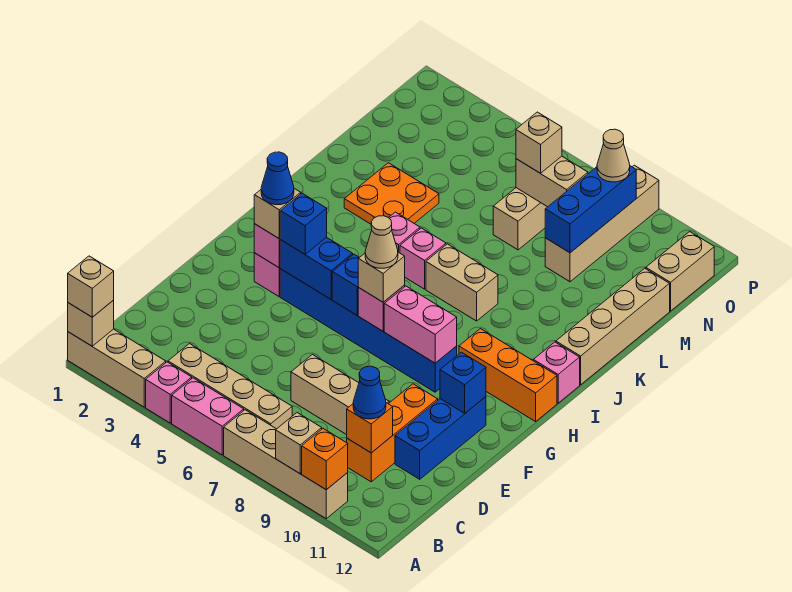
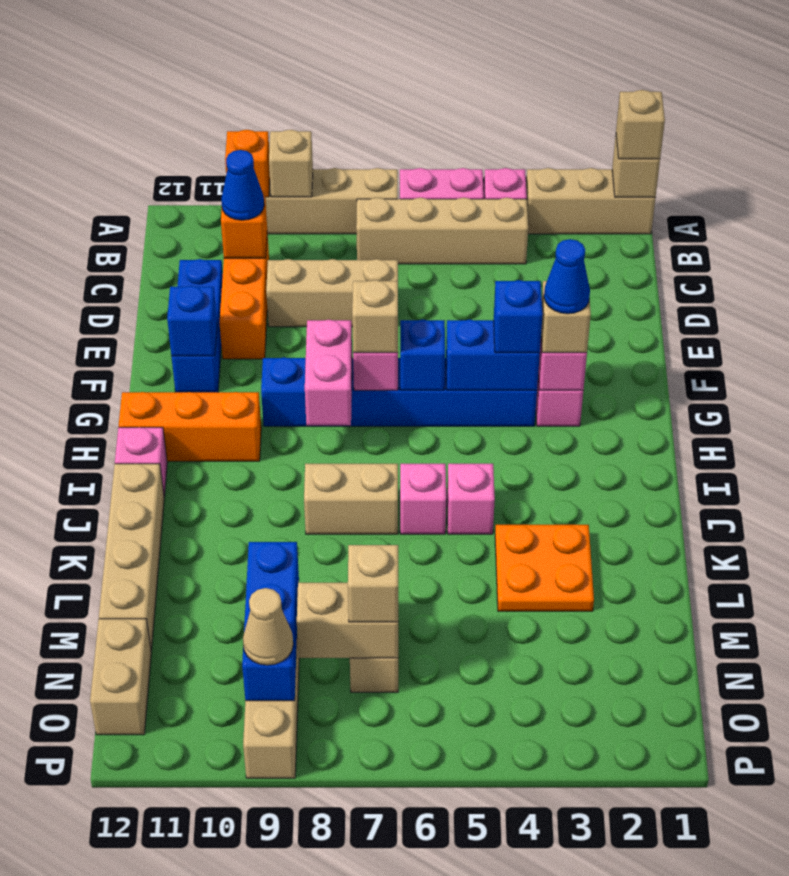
tan cone G7 level 4 -> none
pink brick G8:G9 level 2 -> pink brick G8:H8 level 2

